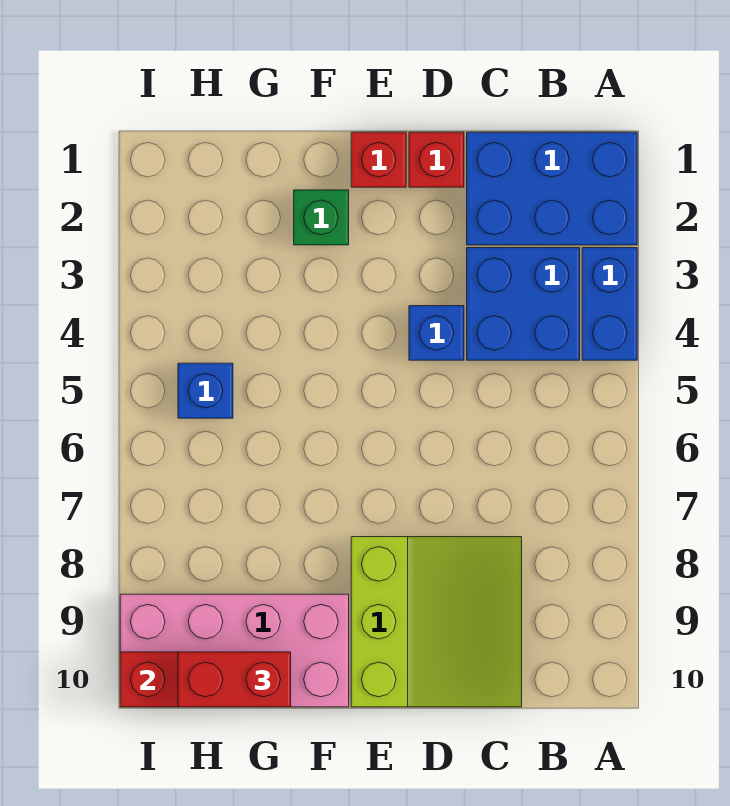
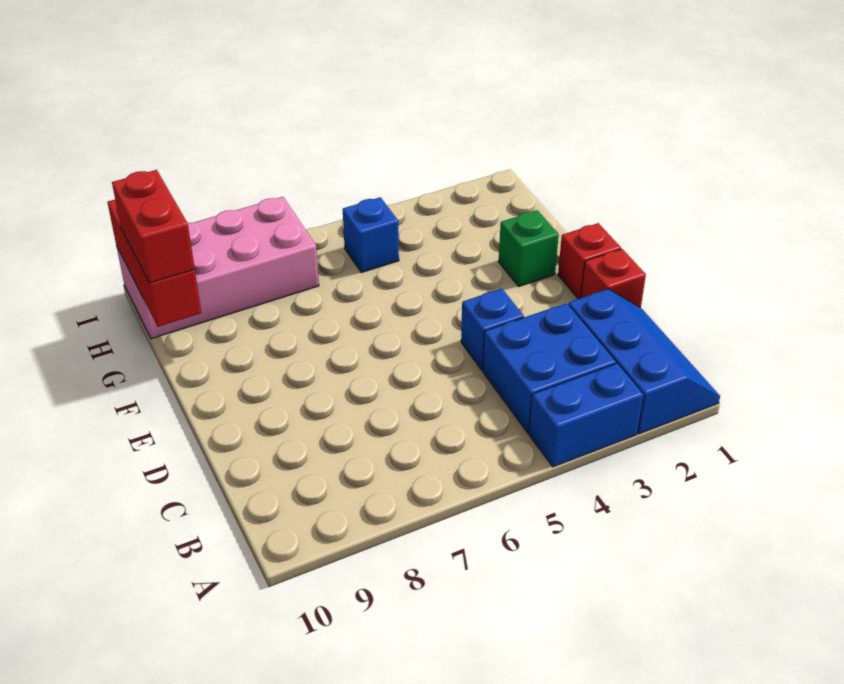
blue brick A1:C2 level 1 -> blue slope A1:C2 level 1 top 2
lime slope C8:E10 level 1 top E -> none
pink brick F9:I10 level 1 -> pink brick H7:I10 level 1

